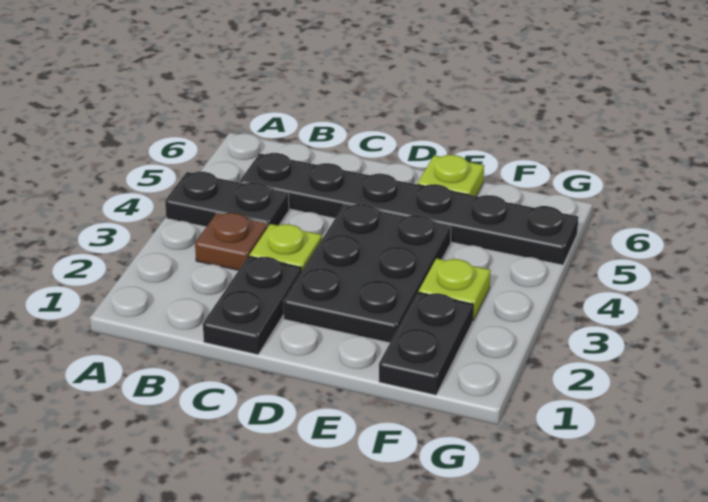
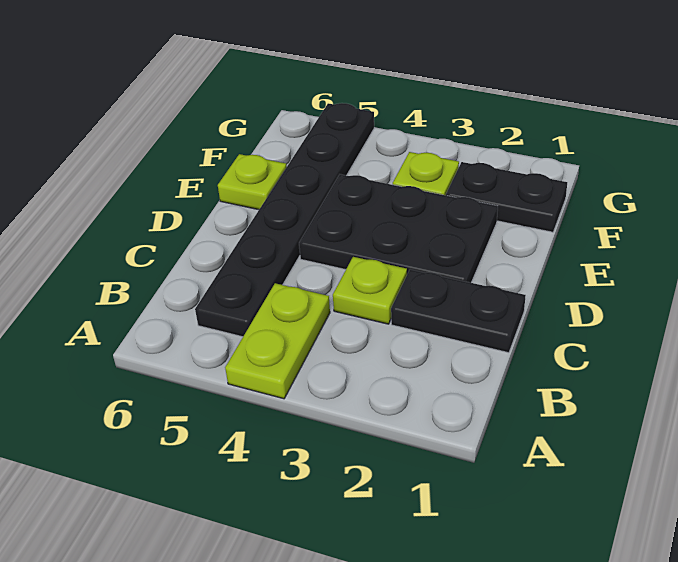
black plate A4:B4 level 1 -> lime plate A4:B4 level 1
brown plate B3 level 1 -> none

